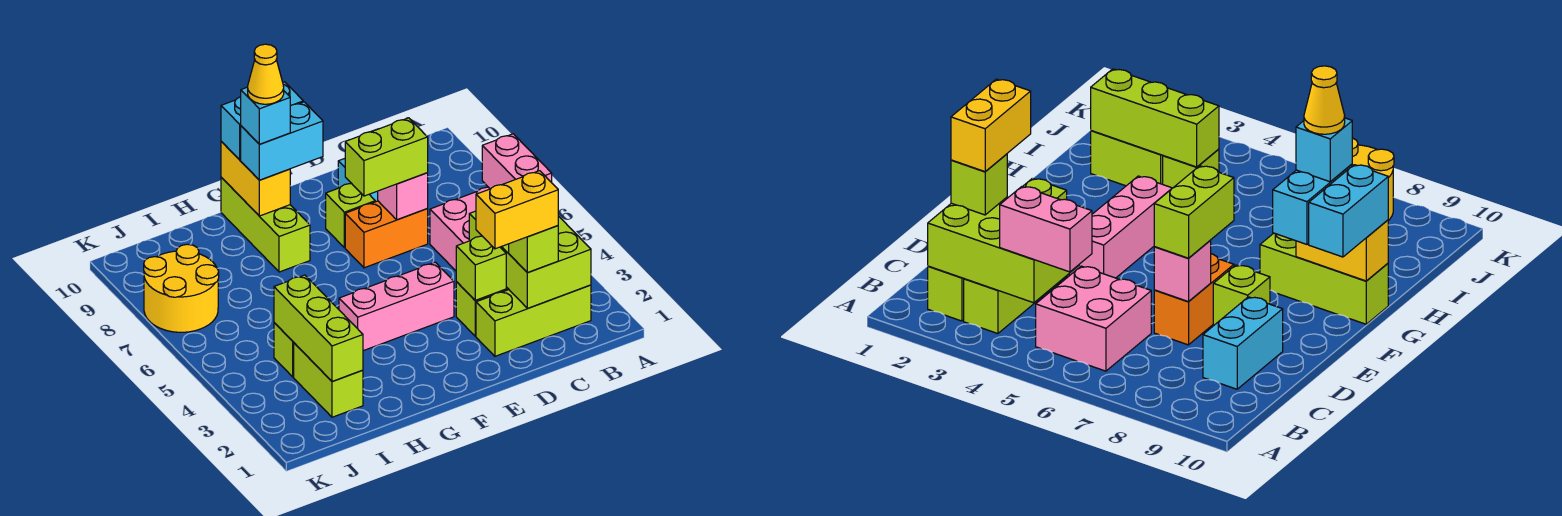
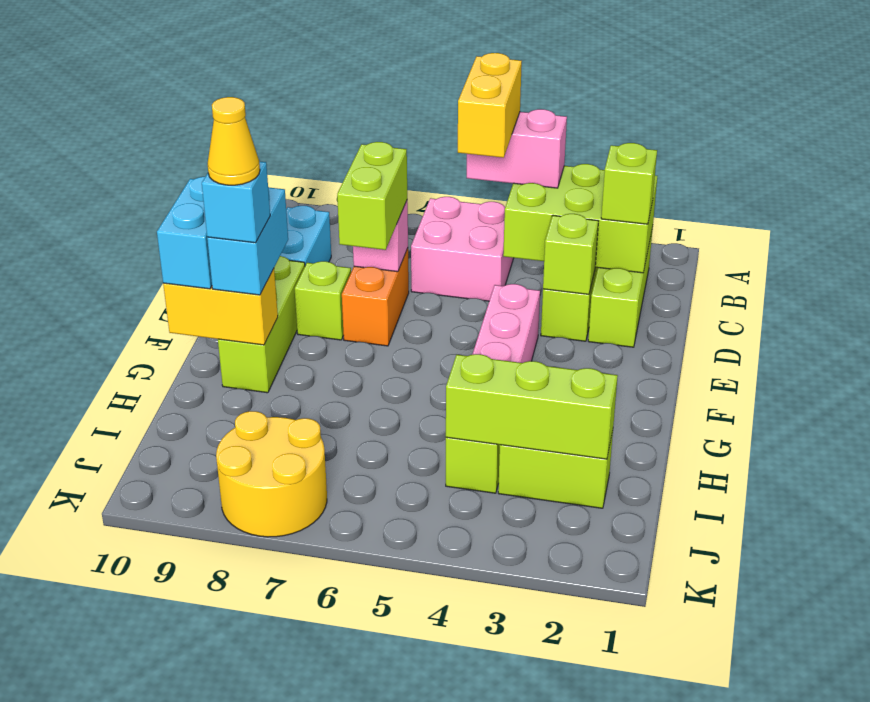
yellow brick C2:D2 level 4 -> yellow brick B5:C5 level 4
lime brick G8:G10 level 1 -> lime brick E9:G9 level 1

